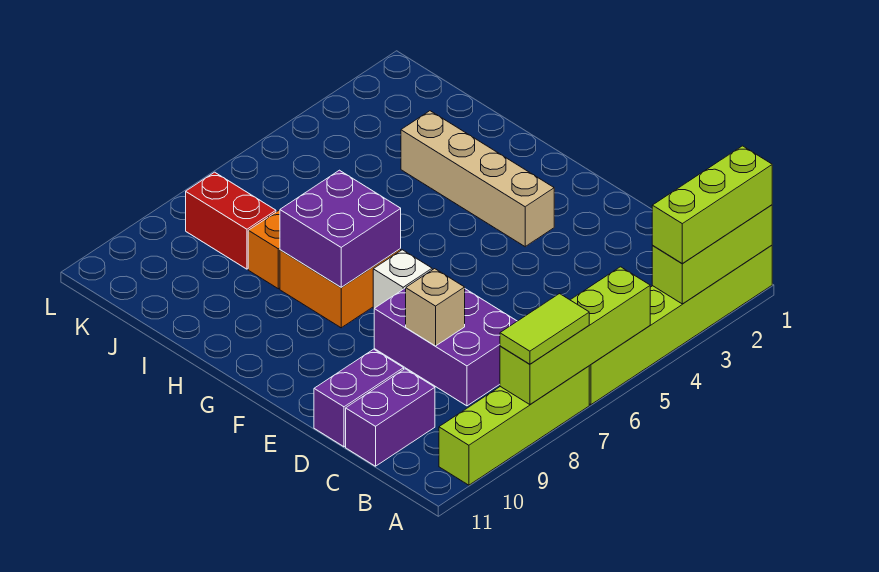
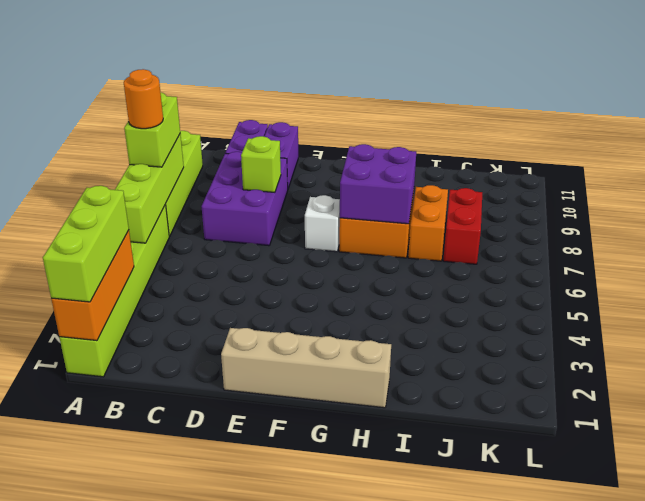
lime brick A1:A3 level 2 -> orange brick A1:A3 level 2
lime tile A7:A8 level 3 -> lime brick A7:A8 level 3
none -> orange round brick A7 level 4
purple brick C7:E8 level 1 -> purple brick C7:D9 level 1
tan brick D8 level 2 -> lime brick D8 level 2
tan brick F3:I3 level 1 -> tan brick E1:H1 level 1
red brick J8:K8 level 1 -> red brick J7:J8 level 1

